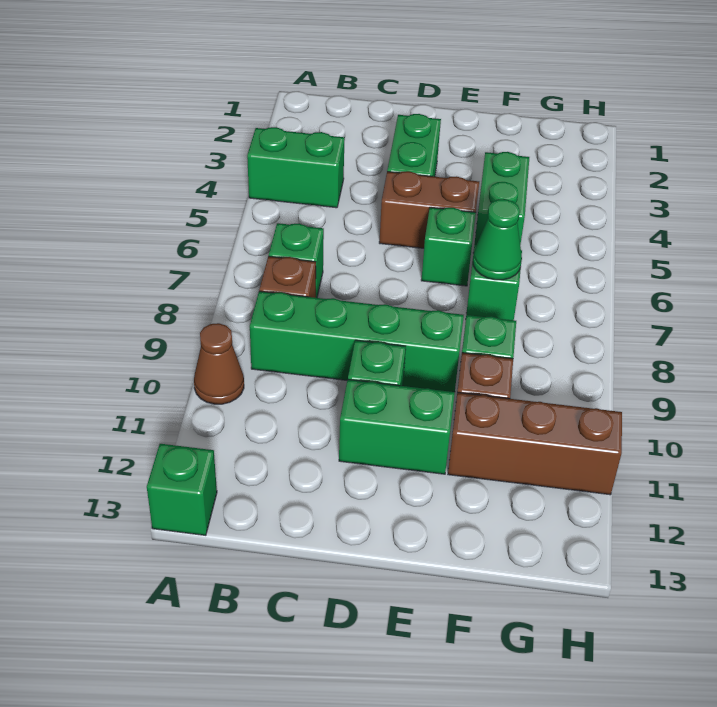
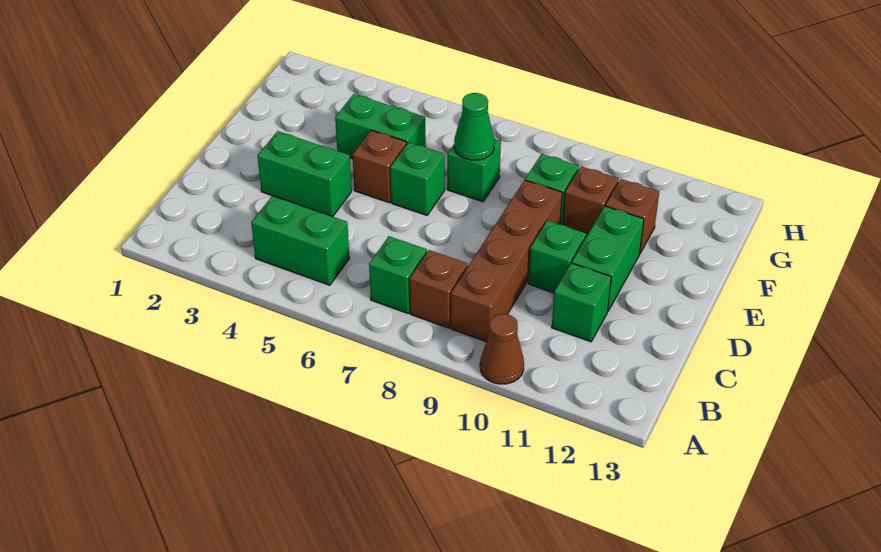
green brick A4:B4 level 1 -> green brick B4:B5 level 1
green brick A13 level 1 -> green brick C11 level 1
green brick B9:E9 level 1 -> brown brick B9:E9 level 1
brown brick D5:E5 level 1 -> brown brick E5 level 1
brown brick F11:H11 level 1 -> brown brick F11 level 1

